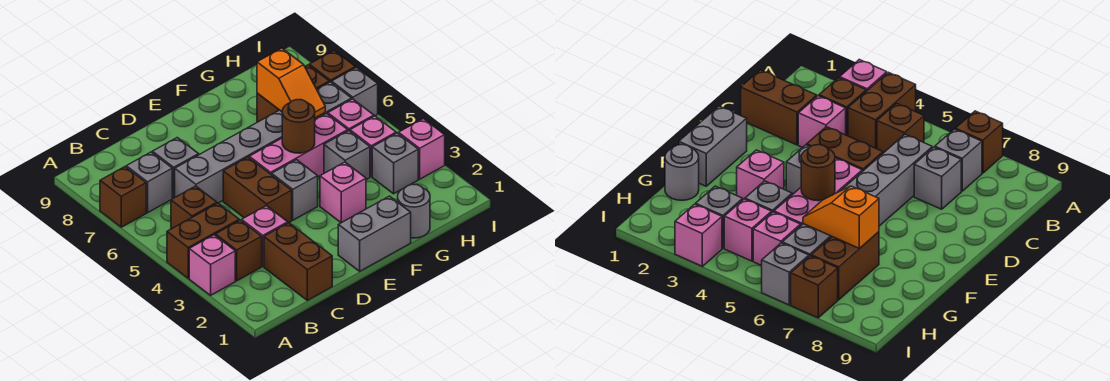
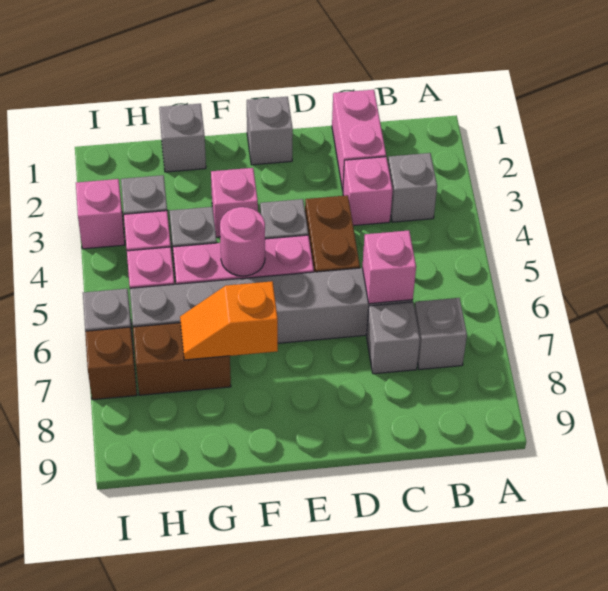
pink brick A3 level 1 -> pink brick C6 level 2
brown brick A4:B4 level 1 -> none
brown brick A7 level 1 -> none
brown brick B3 level 1 -> grey brick B3 level 1
brown brick B5 level 1 -> none
brown brick C1:C2 level 1 -> pink brick C1:C2 level 1
grey brick E1:F1 level 1 -> grey brick E1 level 1
brown round brick F5 level 2 -> pink round brick F5 level 2
grey round brick G1 level 1 -> grey brick G1 level 1
orange slope G6:G7 level 2 top 7 -> orange slope F7:G7 level 2 top F

